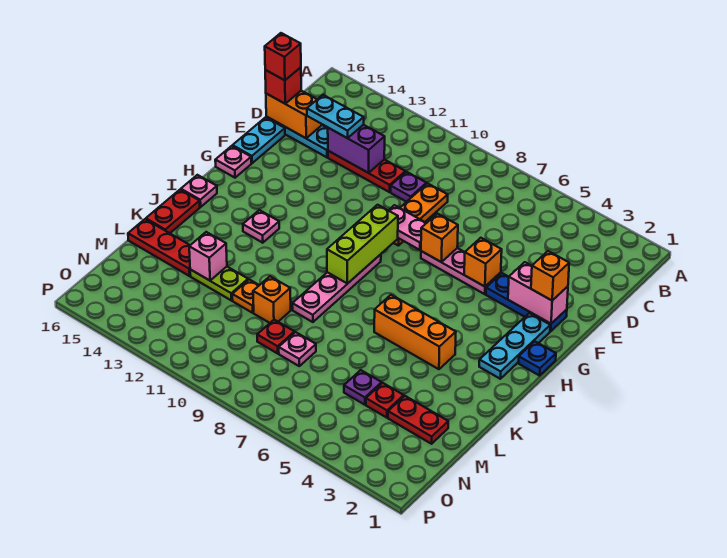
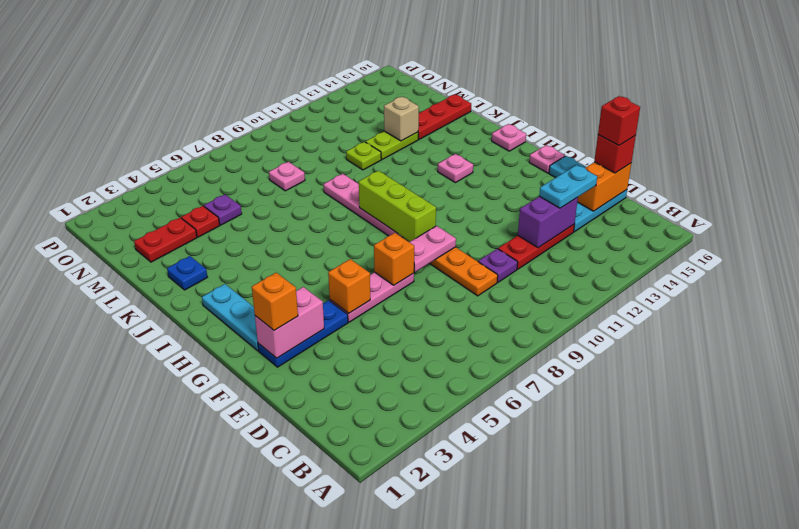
blue plate H1 level 1 -> blue plate K2 level 1
orange brick J4:J6 level 1 -> none
red plate J16:K16 level 1 -> none
orange brick L10 level 1 -> none
orange plate L11 level 1 -> lime plate L11 level 1
pink brick L13 level 2 -> tan brick L13 level 2
red plate M9 level 1 -> none

